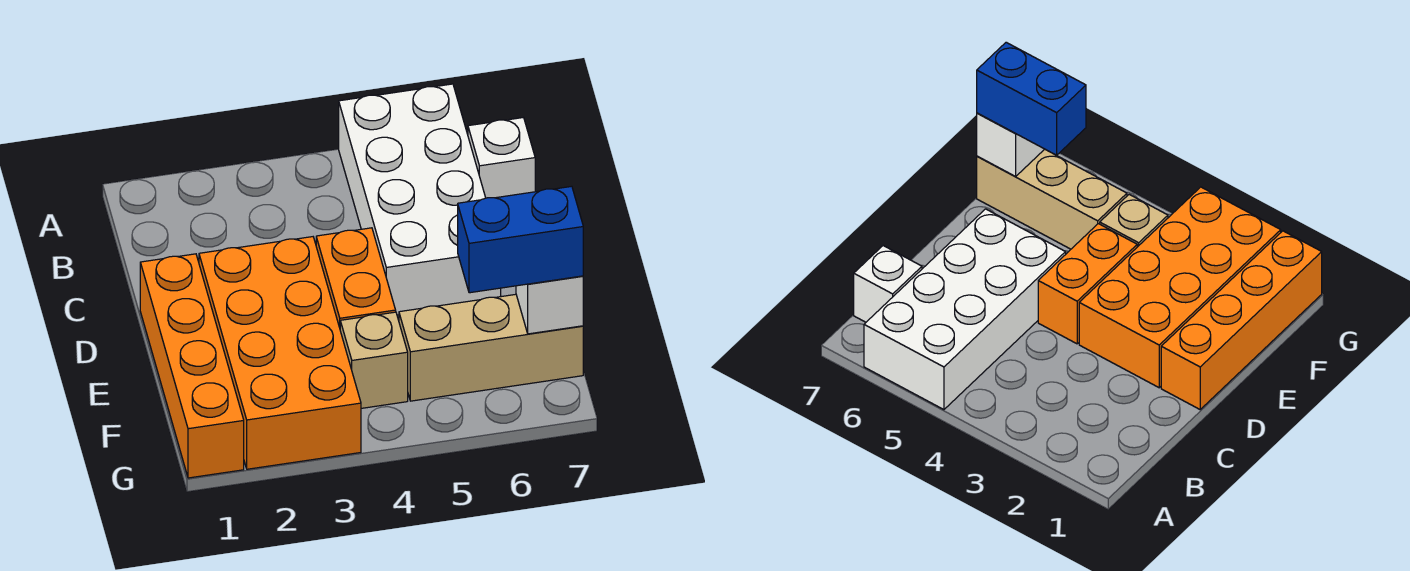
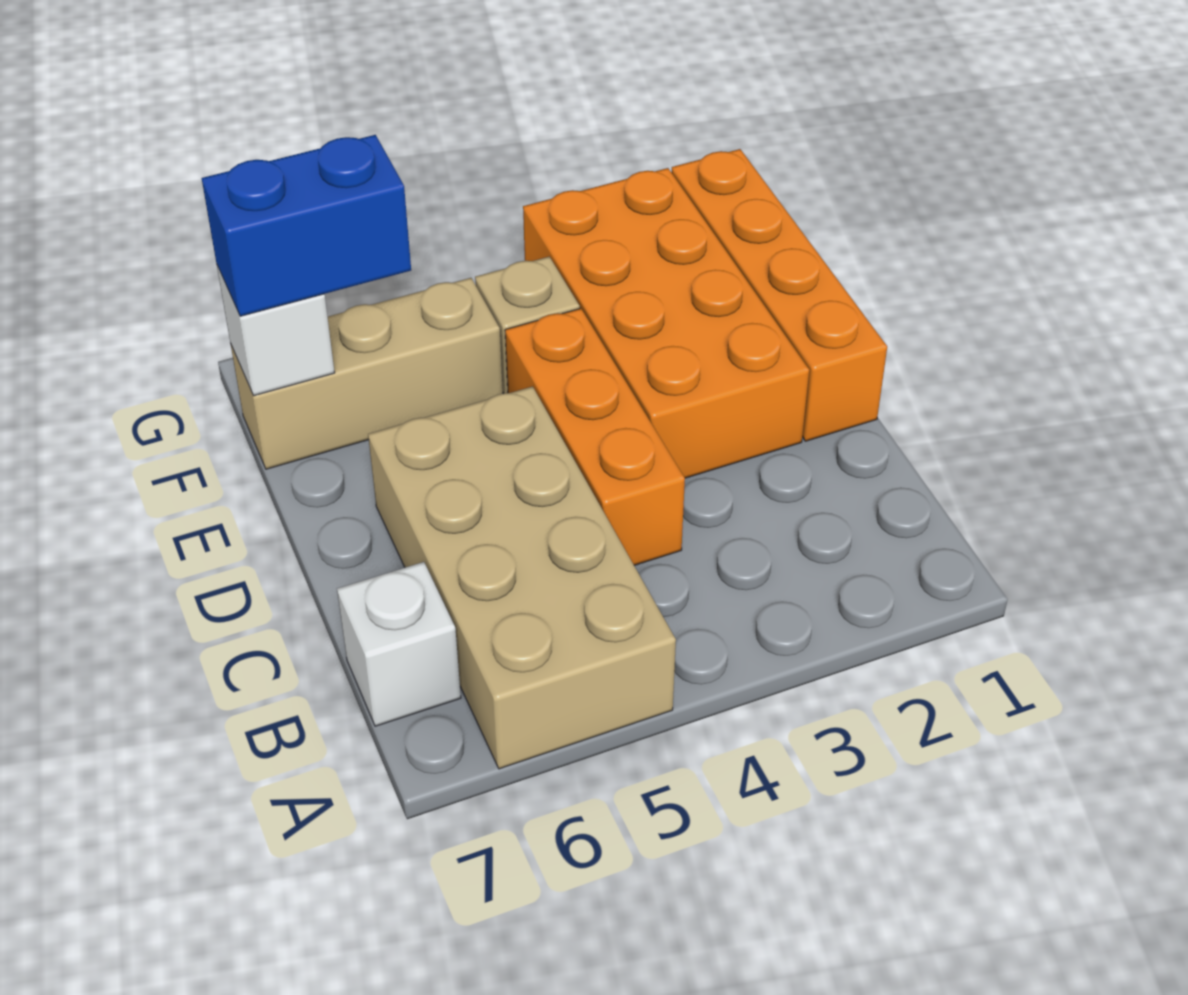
white brick A5:D6 level 1 -> tan brick A5:D6 level 1
orange brick D4:E4 level 1 -> orange brick C4:E4 level 1

